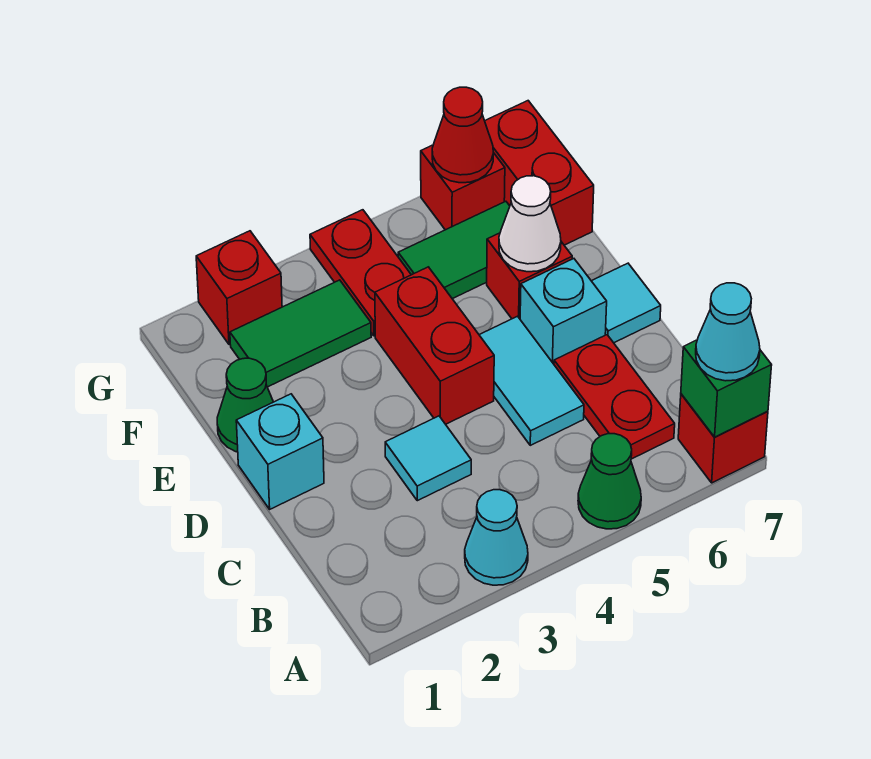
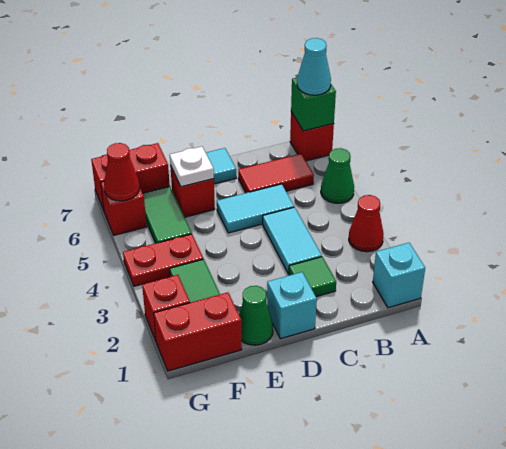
cyan cone A3 level 1 -> red cone A3 level 1
red plate B6:C6 level 1 -> red tile B6:C6 level 1
none -> green tile C2 level 1
cyan tile C3 level 1 -> cyan tile C3:C4 level 1
red brick D4:E4 level 1 -> red brick F1:G1 level 1
cyan brick D6 level 1 -> cyan brick A1 level 1
white cone E6 level 2 -> white plate E6 level 2

